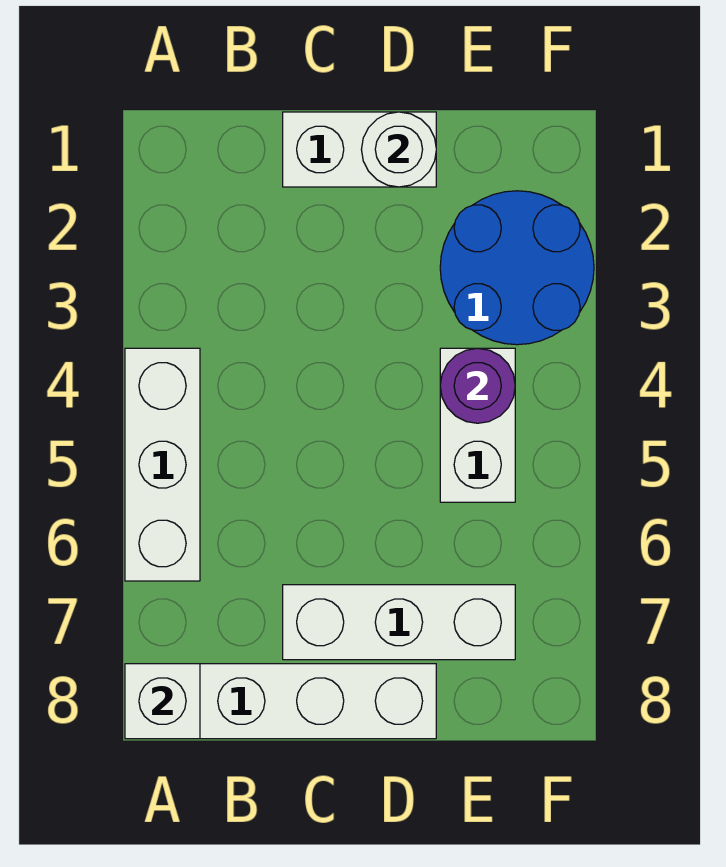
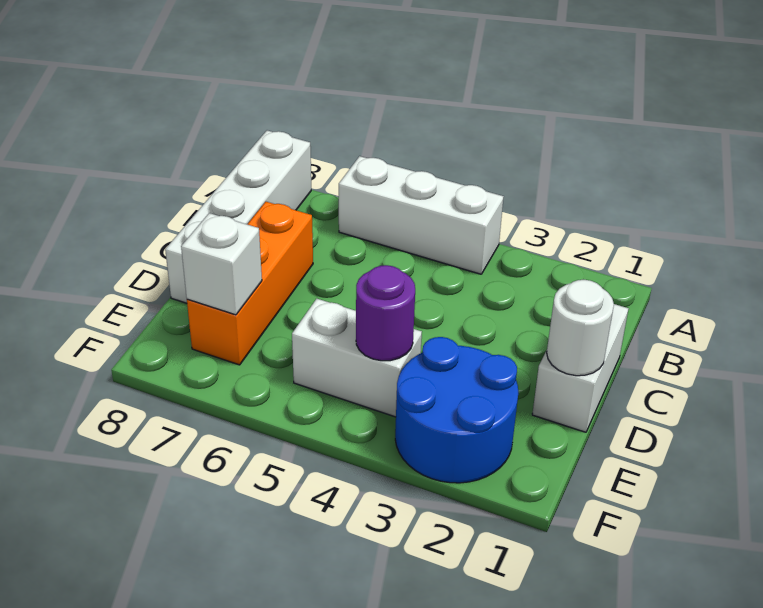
white brick A8 level 2 -> white brick E7 level 2
white brick C7:E7 level 1 -> orange brick C7:E7 level 1

